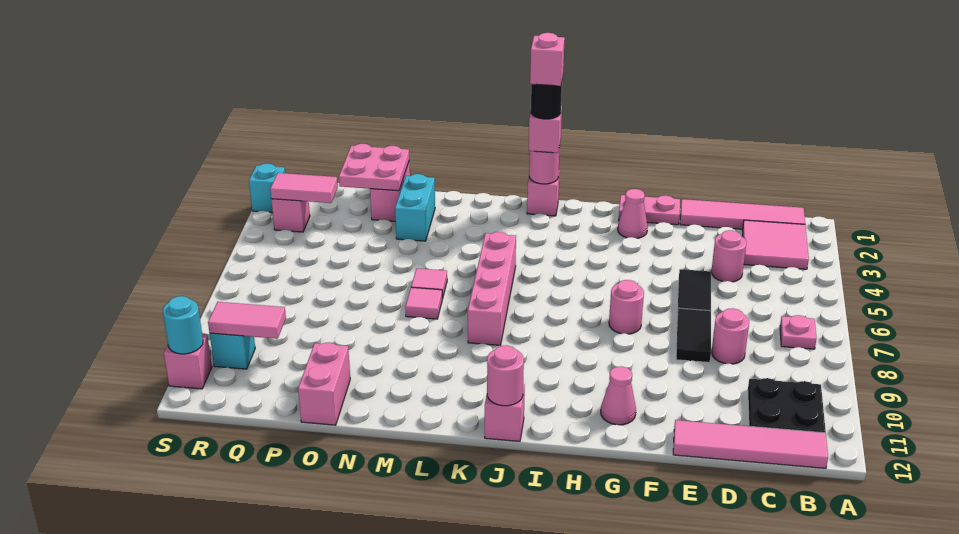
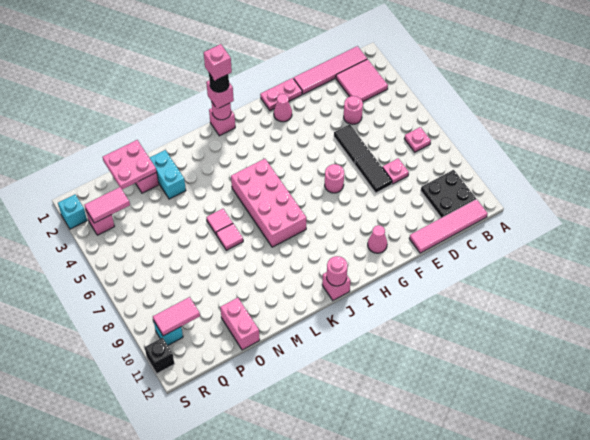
pink round brick D8 level 1 -> pink plate D8 level 1
pink brick K5:K8 level 1 -> pink brick J5:K8 level 1
pink brick S11 level 1 -> black brick S11 level 1
cyan round brick S11 level 2 -> none

